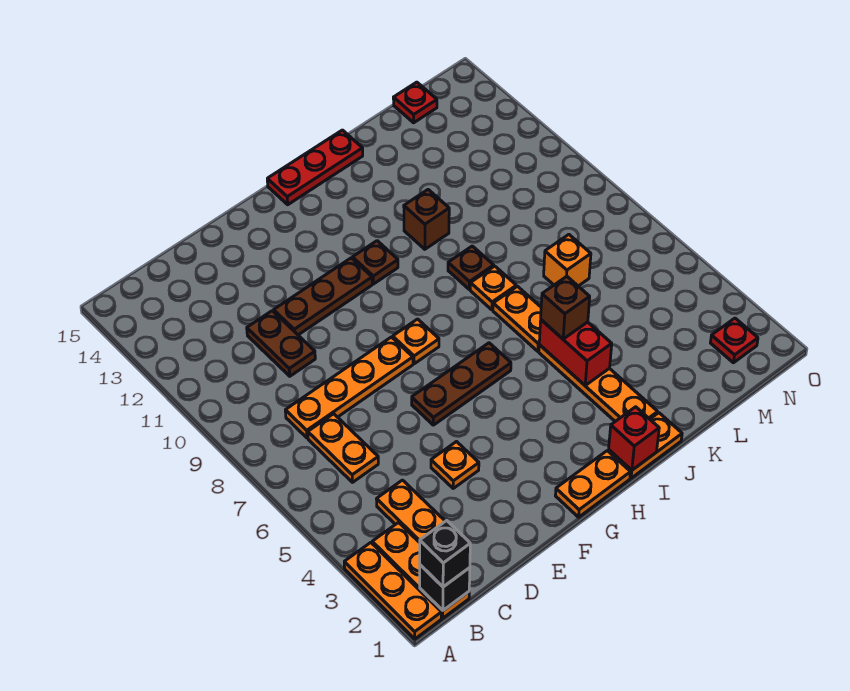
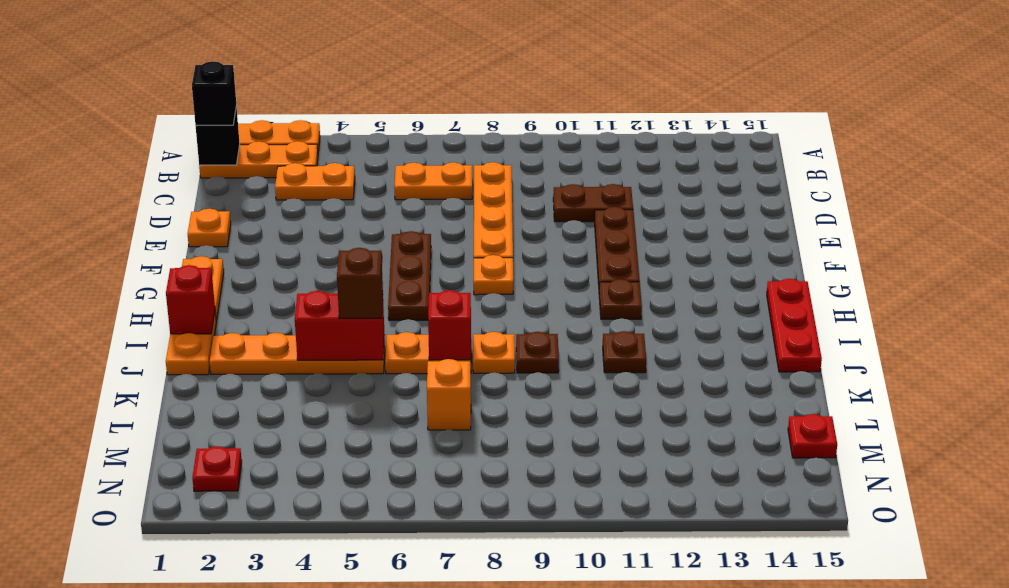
orange plate E4 level 1 -> orange plate E1 level 1
none -> red brick J7 level 2
brown brick J11 level 1 -> brown plate J11 level 1

